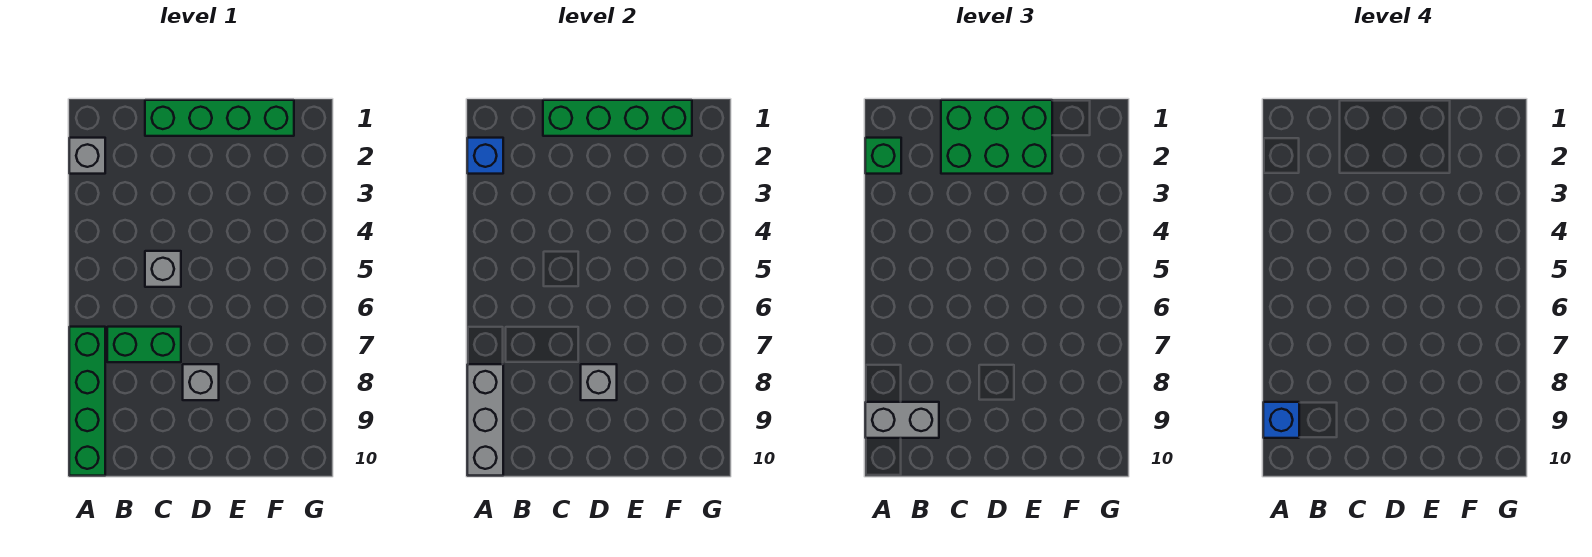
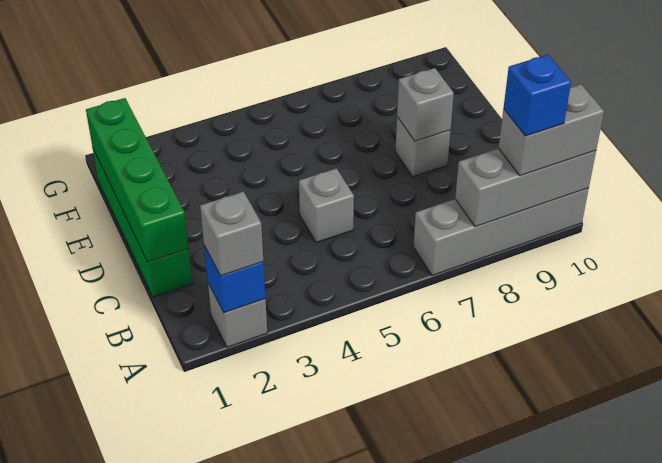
green brick A2 level 3 -> grey brick A2 level 3
green brick A7:A10 level 1 -> grey brick A7:A10 level 1
grey brick A9:B9 level 3 -> grey brick A9:A10 level 3
green brick B7:C7 level 1 -> none
green brick C1:E2 level 3 -> none

